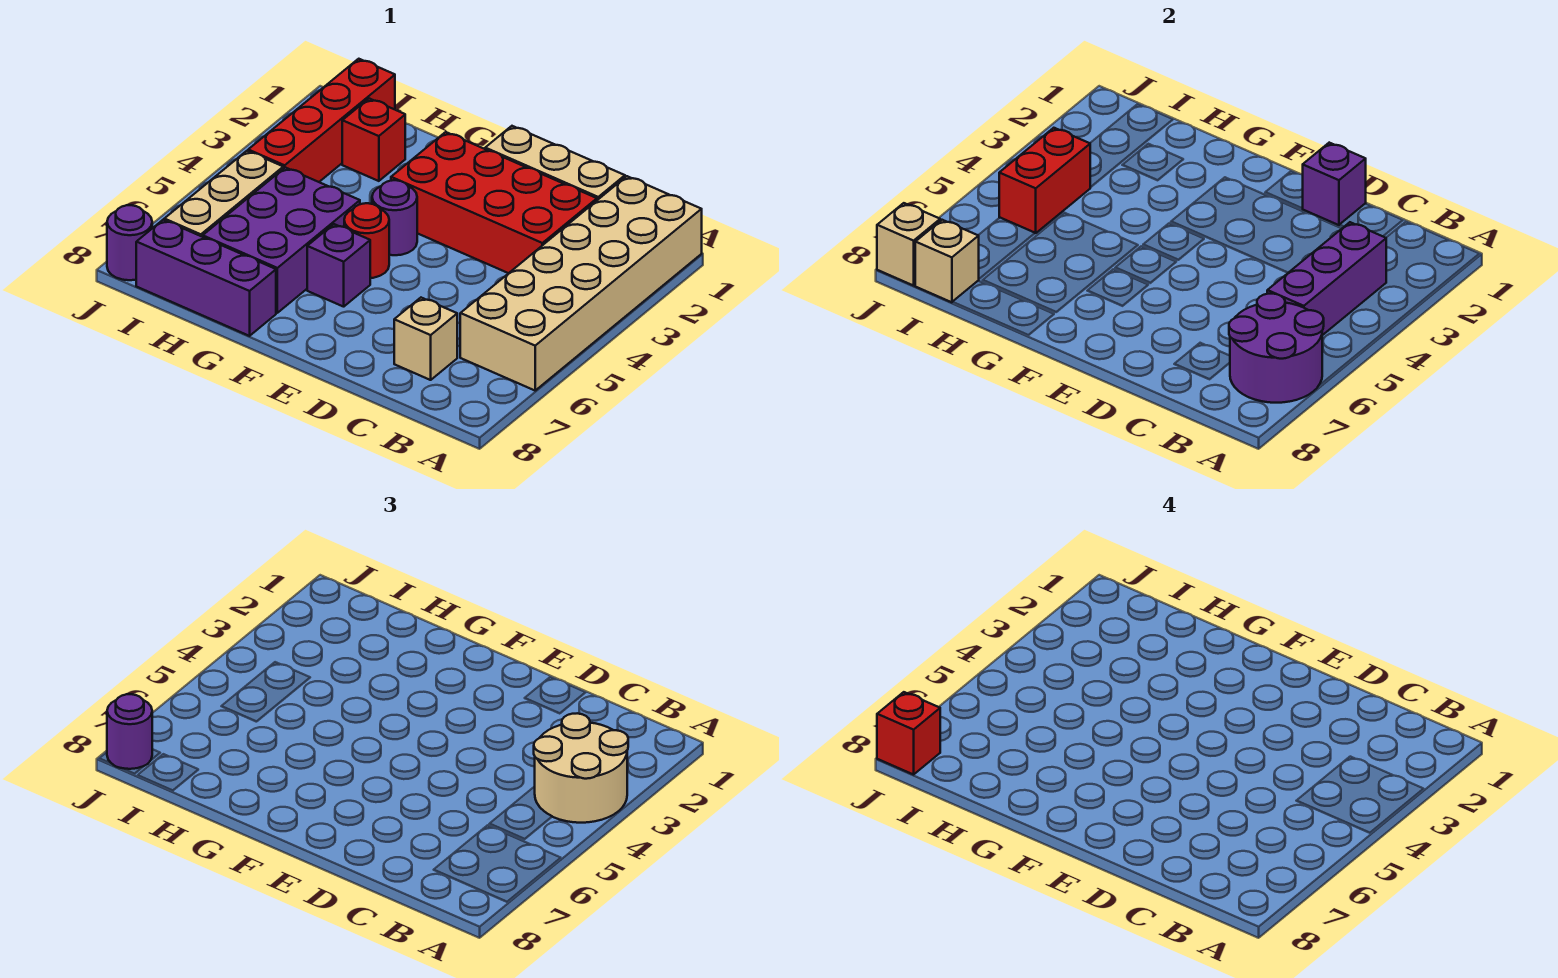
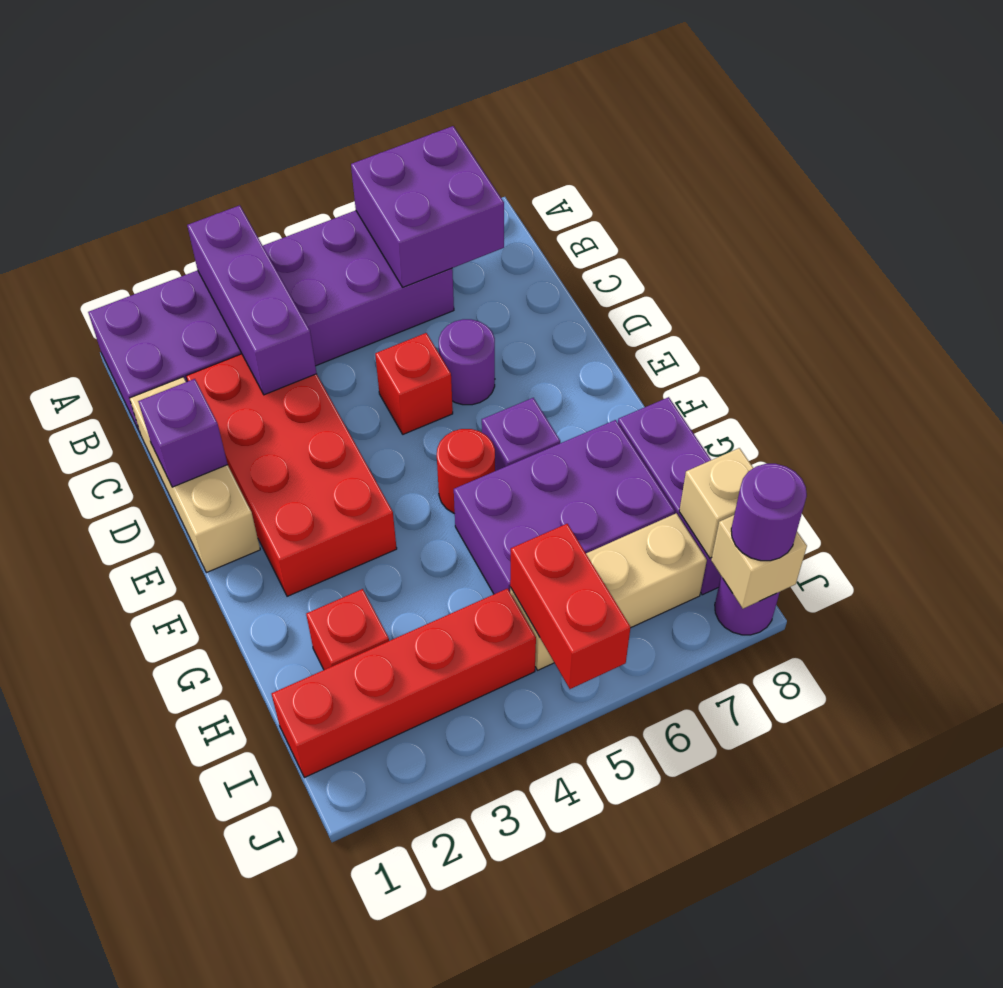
tan brick A1:B6 level 1 -> purple brick A1:B6 level 1
tan round brick A3:B4 level 3 -> none
purple round brick A6:B7 level 2 -> purple brick A6:B7 level 2
purple brick B3:B5 level 2 -> purple brick A3:C3 level 2
tan brick C7 level 1 -> none
purple round brick F4 level 1 -> purple round brick D6 level 1
red brick I4:I5 level 2 -> red brick I5:J5 level 2
red brick J8 level 4 -> red brick D5 level 1

